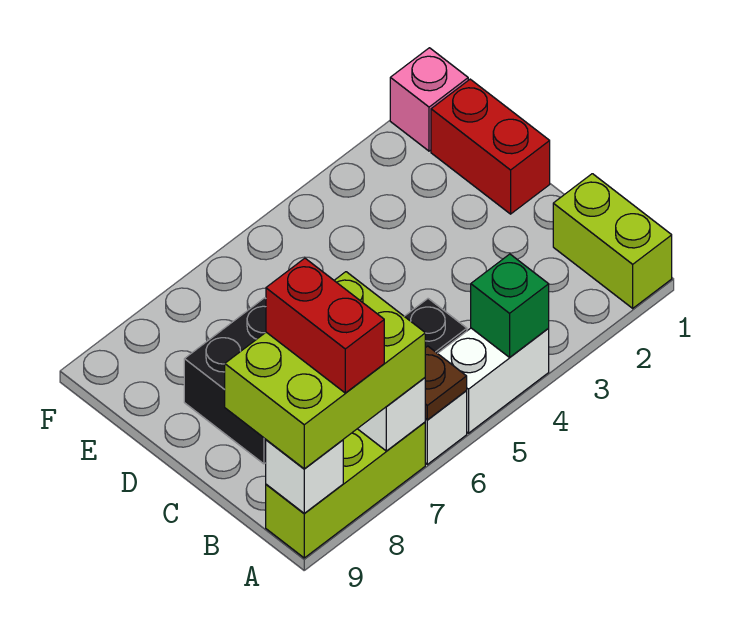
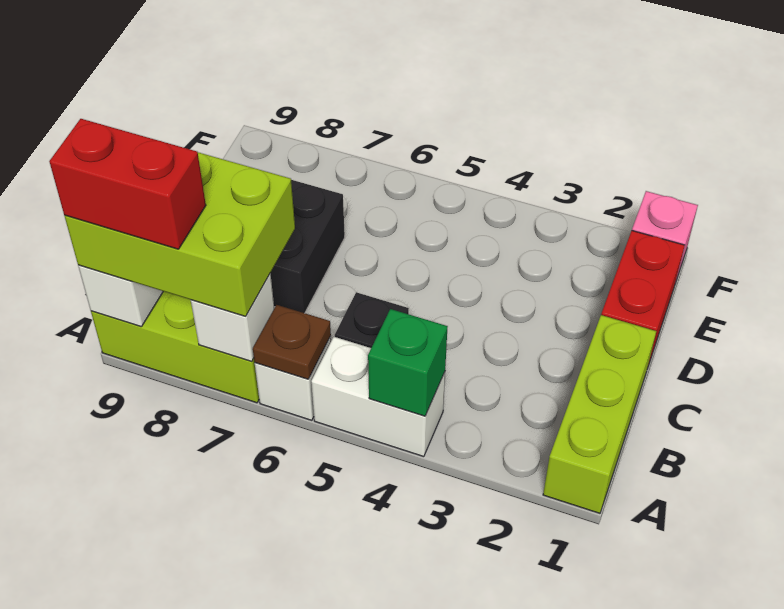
lime brick A1:B1 level 1 -> lime brick A1:C1 level 1
red brick A8:B8 level 4 -> red brick A8:A9 level 4

